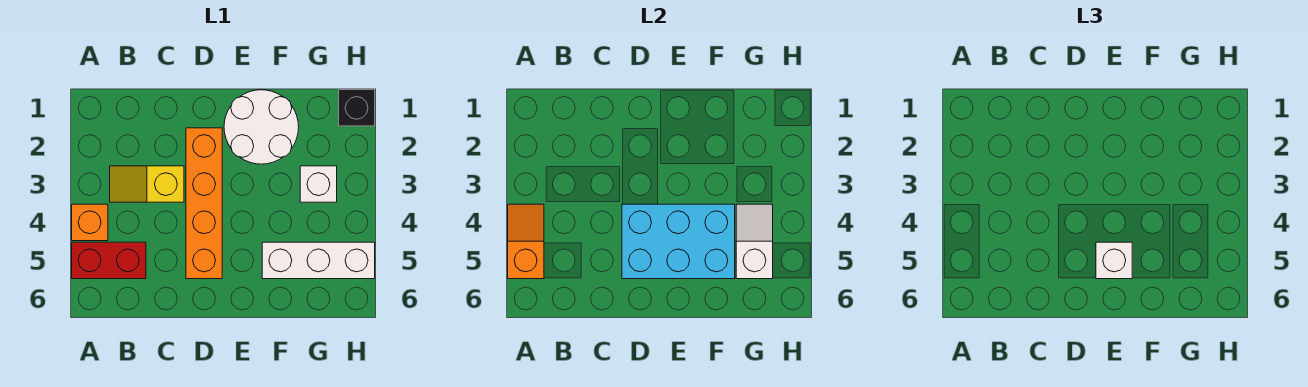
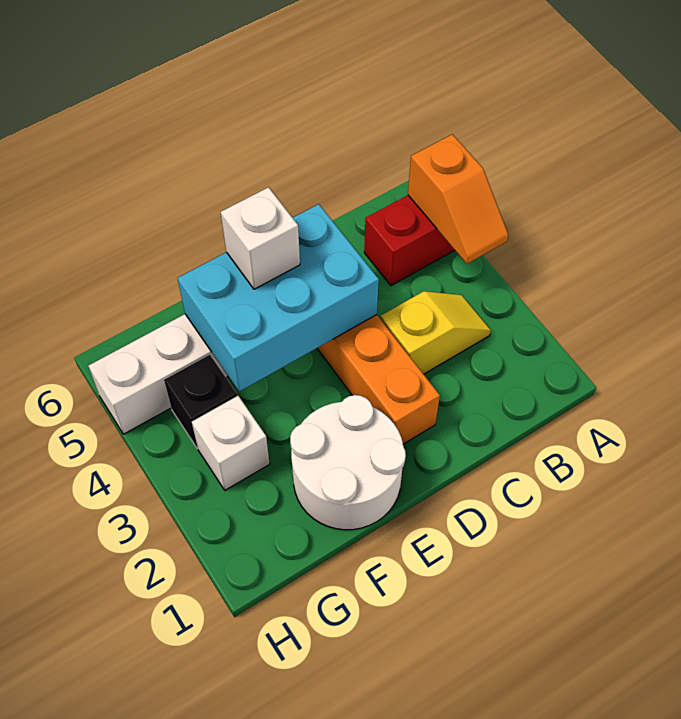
orange brick A4 level 1 -> none
white slope G4:G5 level 2 top 5 -> none
black brick H1 level 1 -> black brick G4 level 1

